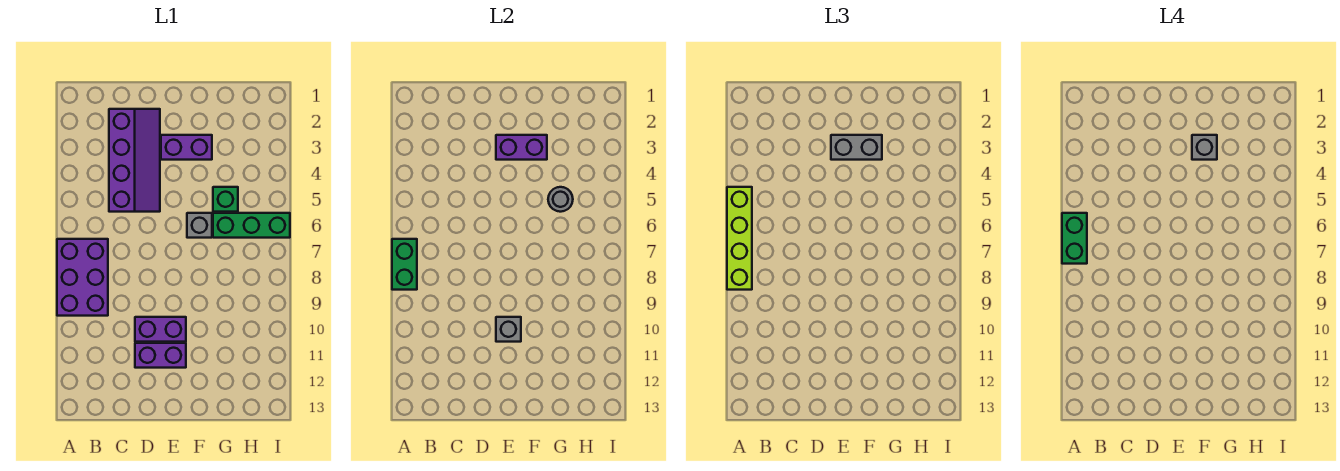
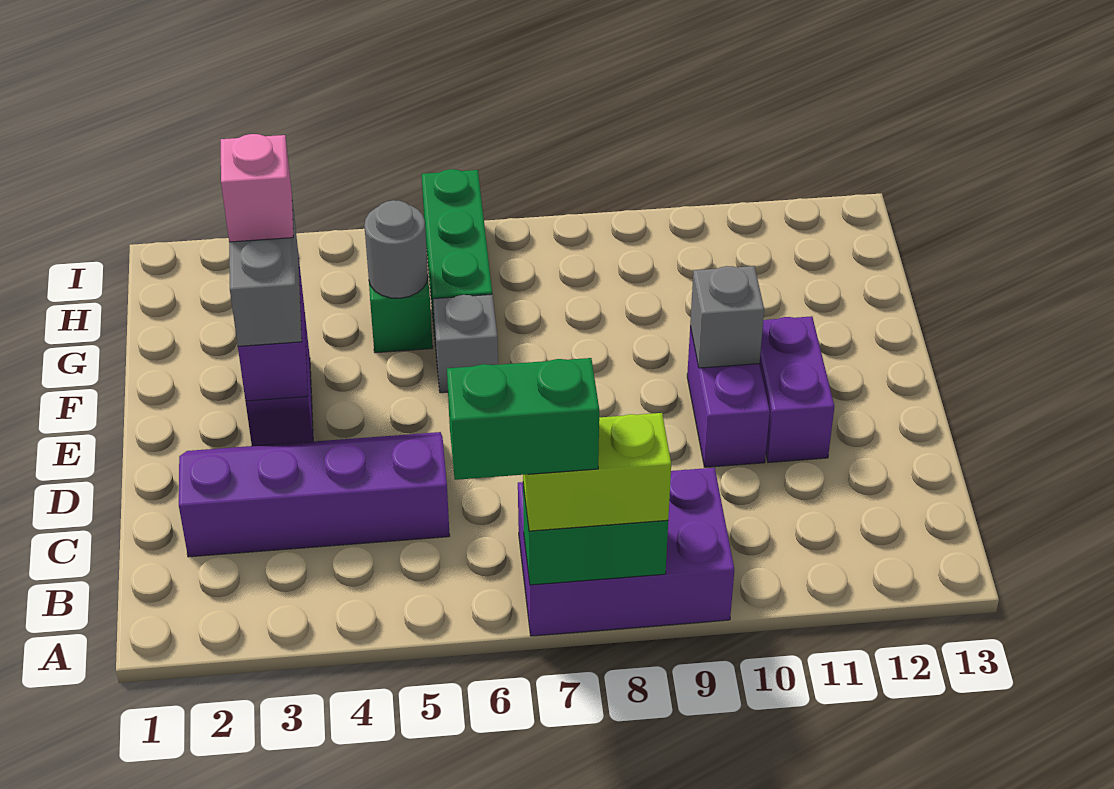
lime brick A5:A8 level 3 -> lime brick A7:A8 level 3
grey brick F3 level 4 -> pink brick F3 level 4

